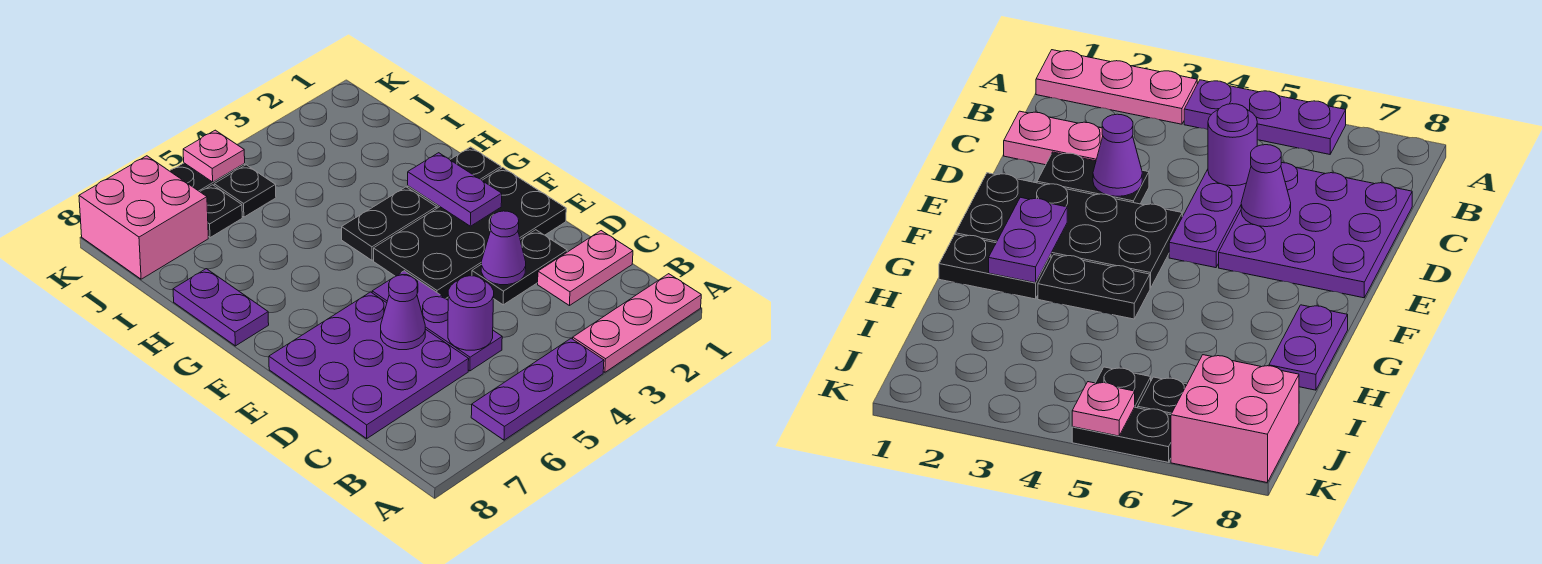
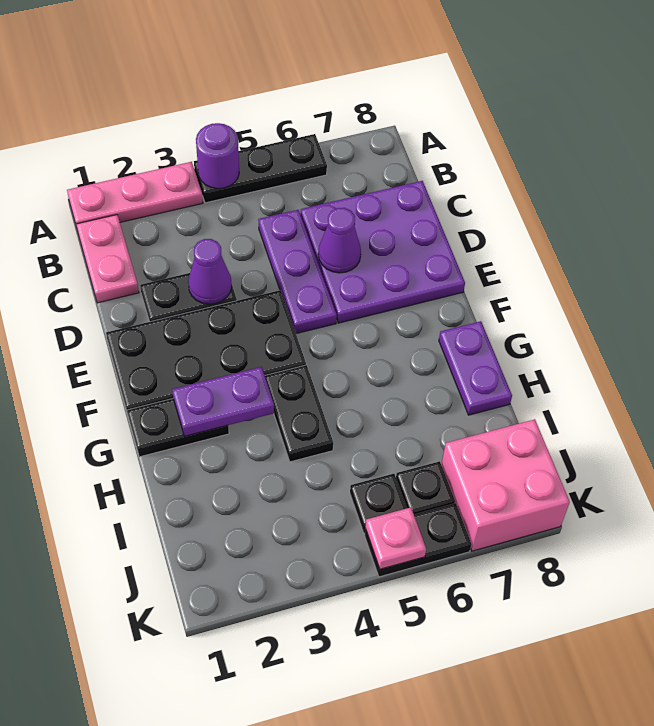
purple plate A4:A6 level 1 -> black plate A4:A6 level 1
pink plate C1:C2 level 1 -> pink plate B1:C1 level 1
purple round brick C5 level 2 -> purple round brick A4 level 2
purple plate F2:G2 level 2 -> purple plate G2:G3 level 2
black plate G3:G4 level 1 -> black plate G4:H4 level 1

